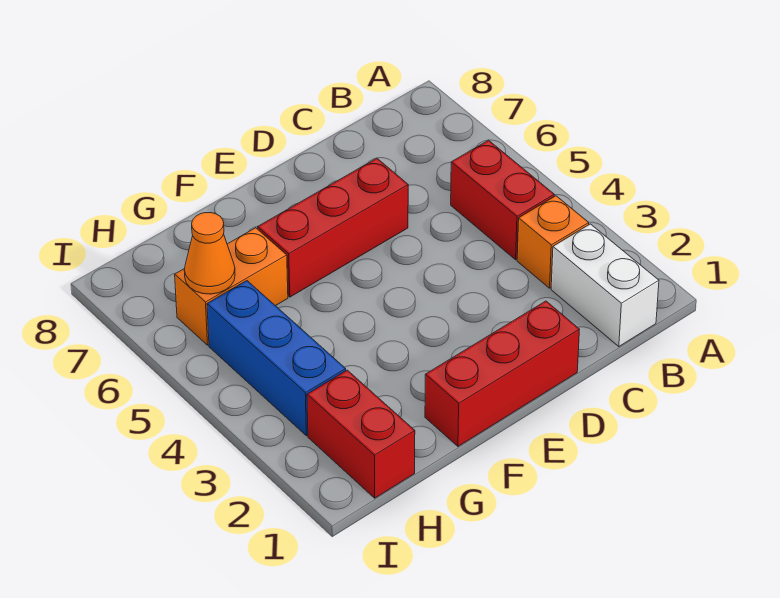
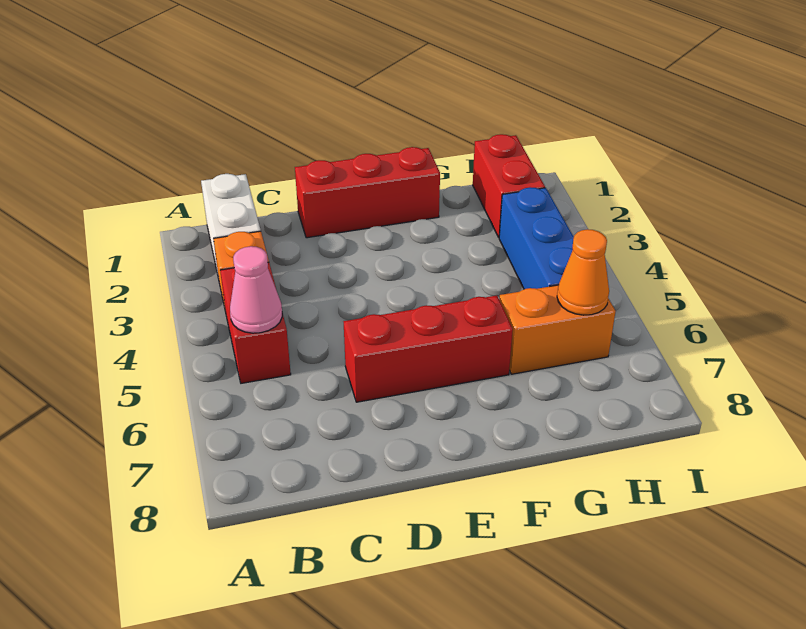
none -> pink cone B5 level 2

